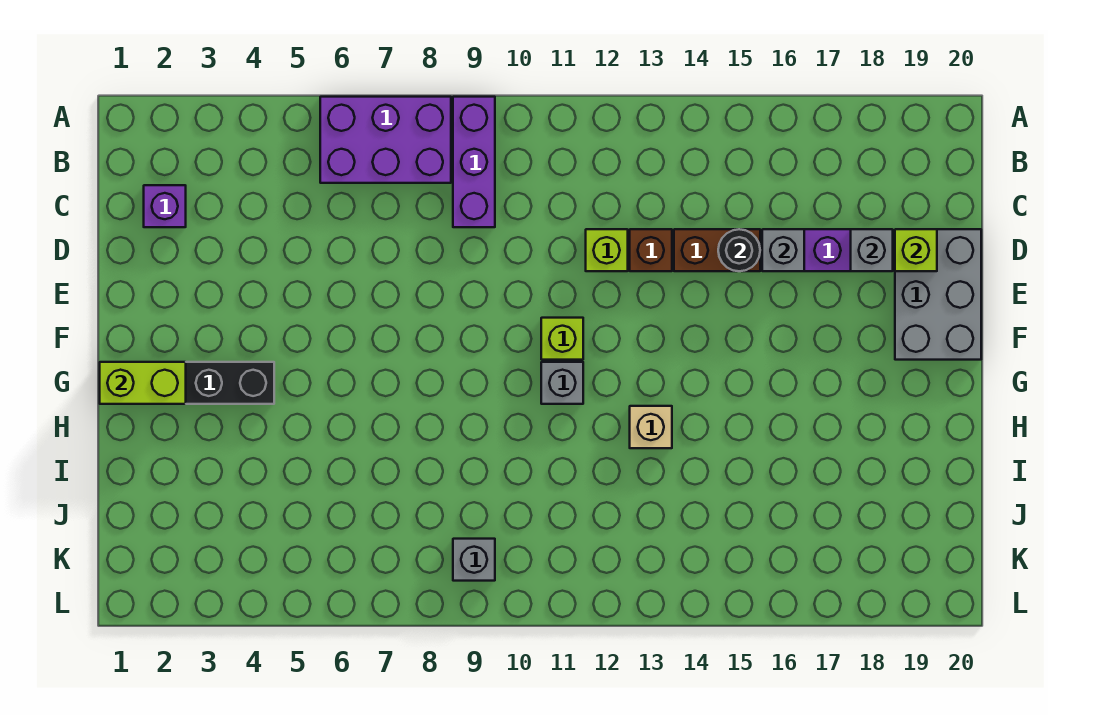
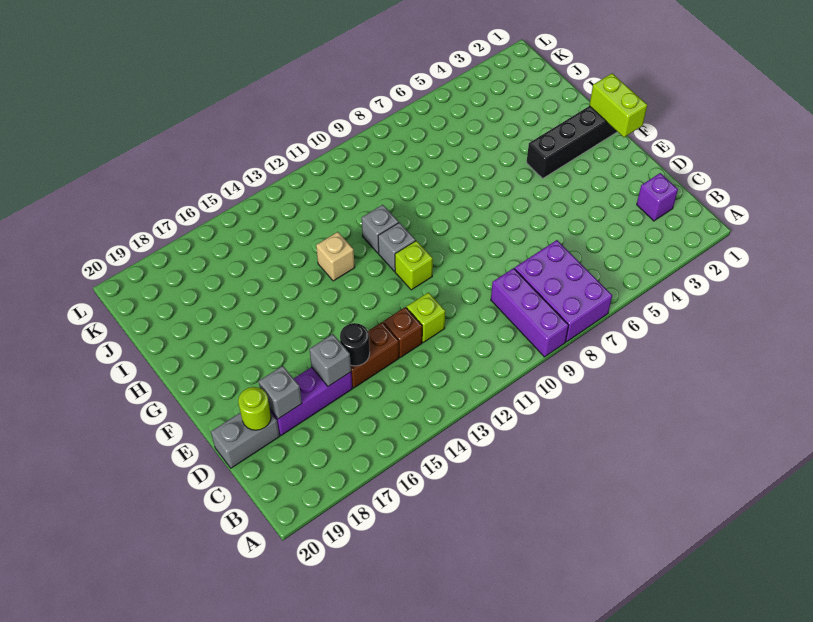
purple brick A6:B8 level 1 -> purple brick A7:C8 level 1
grey brick D19:F20 level 1 -> grey brick D19:D20 level 1
lime brick D19 level 2 -> lime round brick D19 level 2
lime brick G1:G2 level 2 -> lime brick F1:G1 level 2
grey brick K9 level 1 -> grey brick H11 level 1

